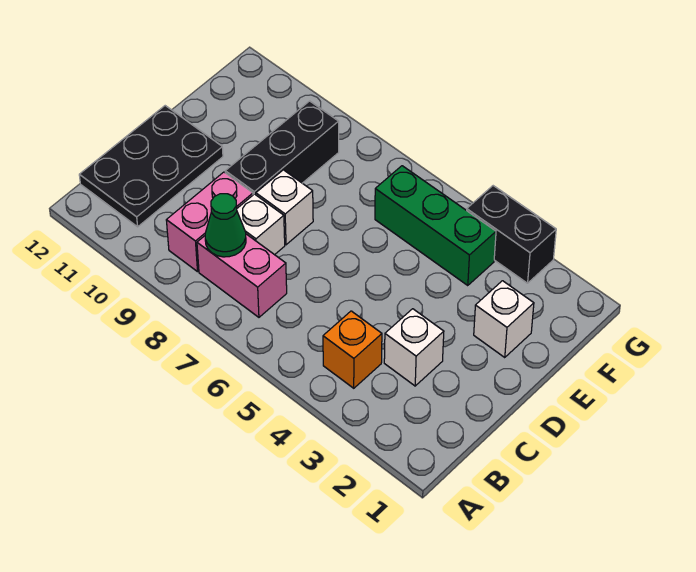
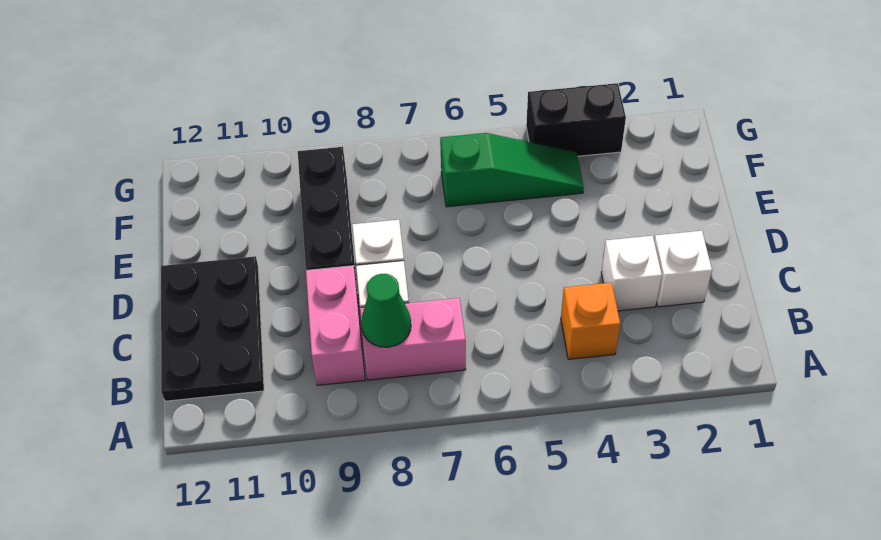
white brick E2 level 1 -> white brick C2 level 1
green brick F4:F6 level 1 -> green slope F4:F6 level 1 top 6

